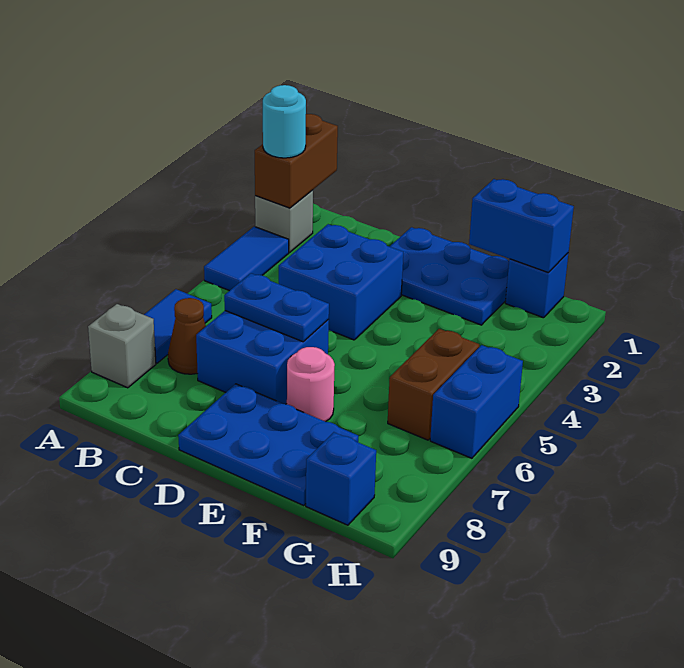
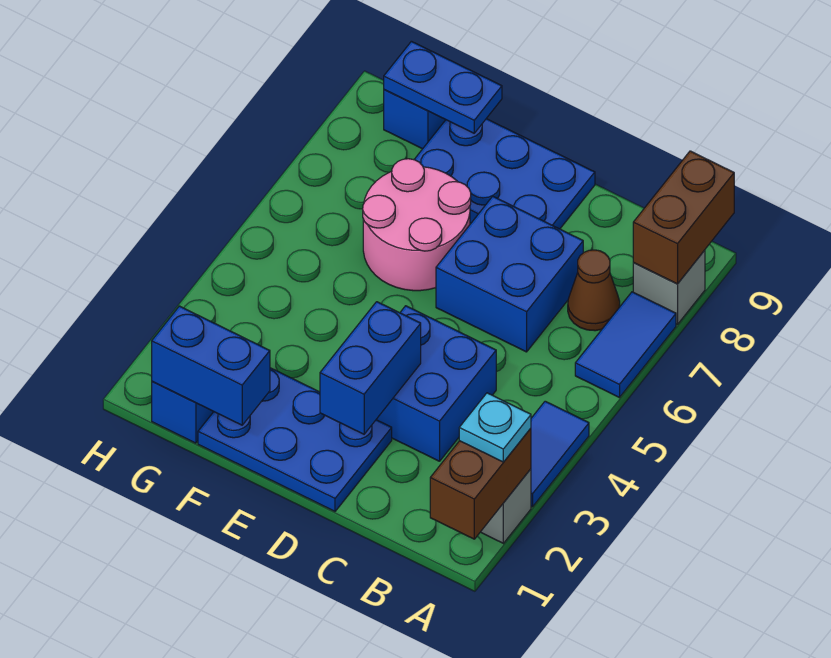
cyan round brick A2 level 3 -> cyan plate A2 level 3
blue plate C6:D6 level 2 -> blue plate F9:G9 level 2
pink round brick E7 level 1 -> pink round brick E6:F7 level 1
brown brick G5:G6 level 1 -> brown brick A8:A9 level 2
blue brick H5:H6 level 1 -> blue brick D2:D3 level 2

